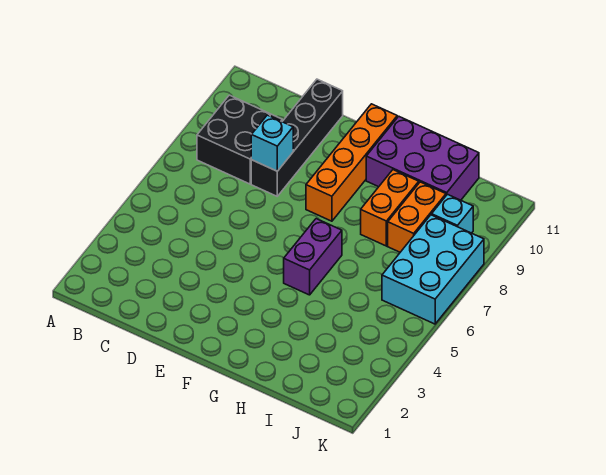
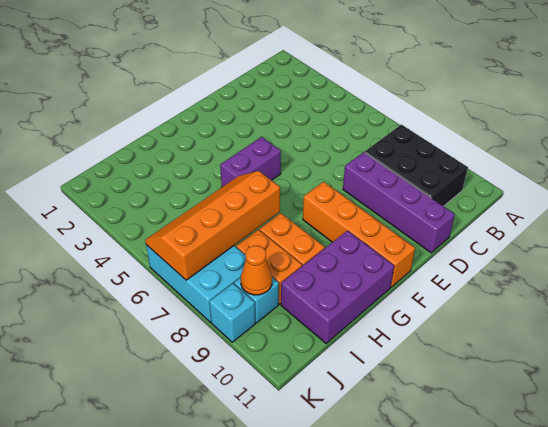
black brick B8:C9 level 1 -> black brick B8:C10 level 1
black brick D8:D11 level 1 -> purple brick D8:D11 level 1
cyan brick D8 level 2 -> cyan brick K9 level 1
purple brick G5:G6 level 1 -> purple brick F5:G5 level 1
none -> orange slope H6:K7 level 2 top 7
none -> orange cone J9 level 2

